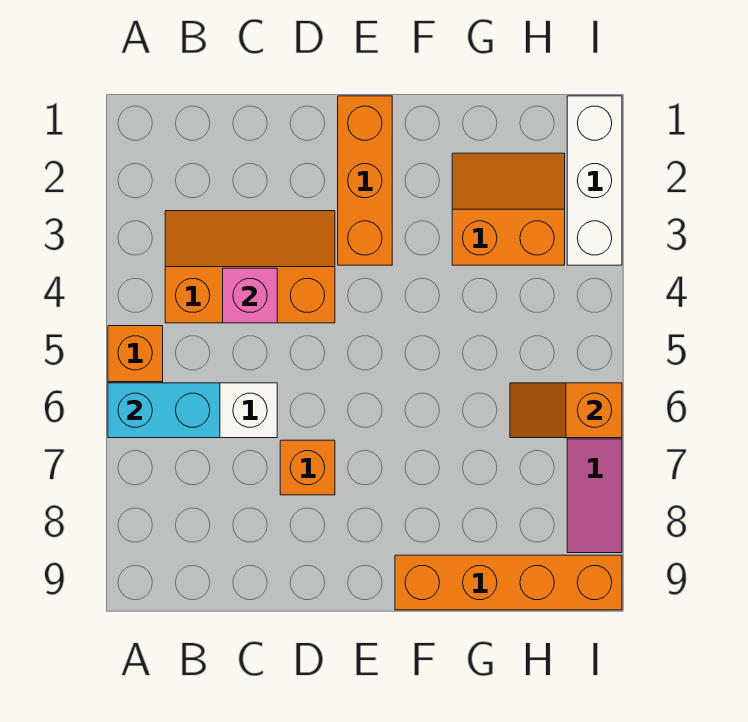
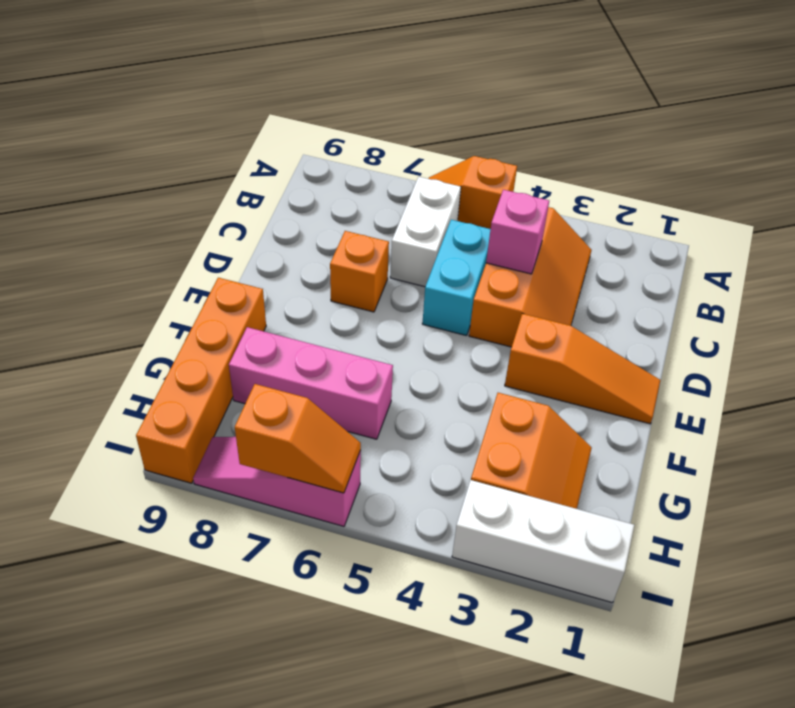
cyan brick A6:B6 level 2 -> cyan brick C5:D5 level 1
orange brick E1:E3 level 1 -> orange slope E1:E3 level 1 top 3
none -> pink brick G6:G8 level 1
orange slope H6:I6 level 2 top I -> orange slope I6:I7 level 2 top 7

